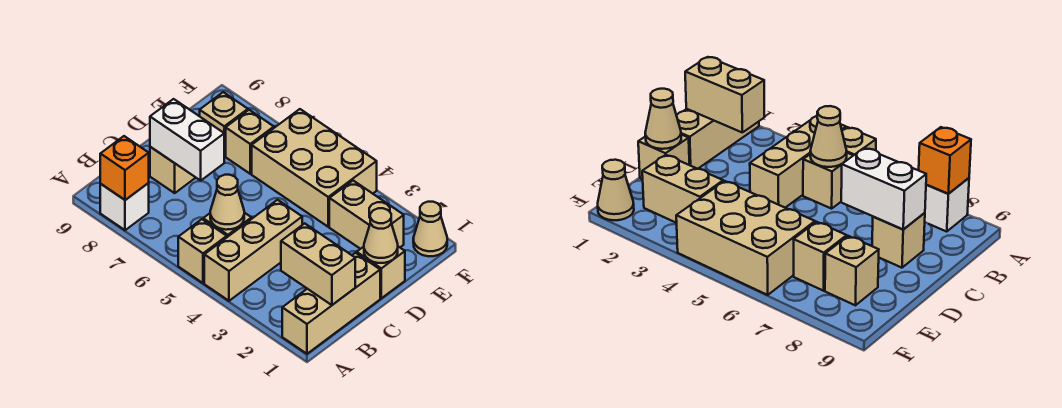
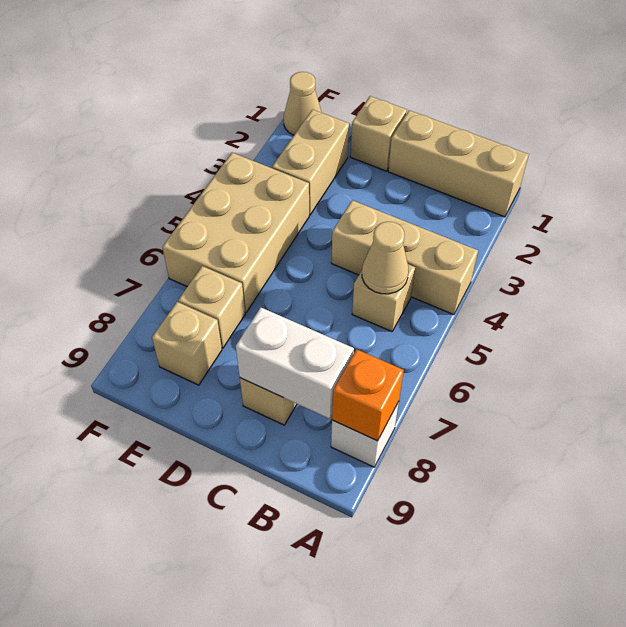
tan brick A5 level 1 -> none
tan brick B1:B2 level 2 -> none
white brick C7:C8 level 2 -> white brick B8:C8 level 2
tan cone D1 level 2 -> none

